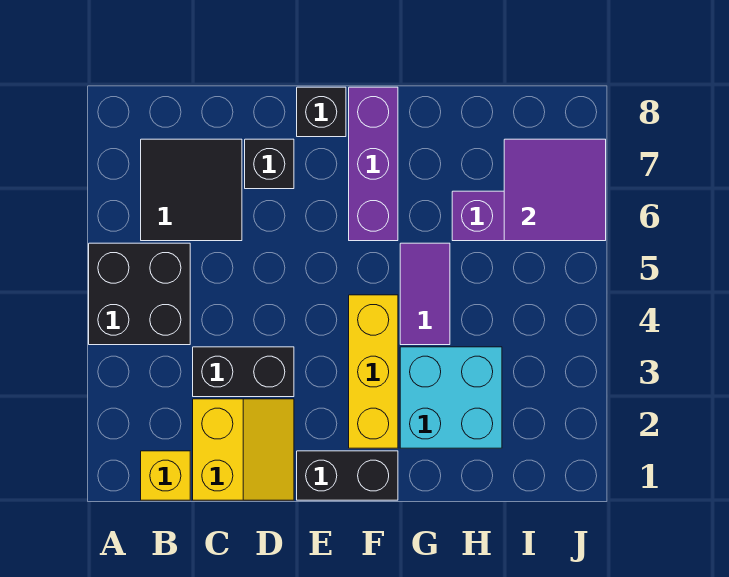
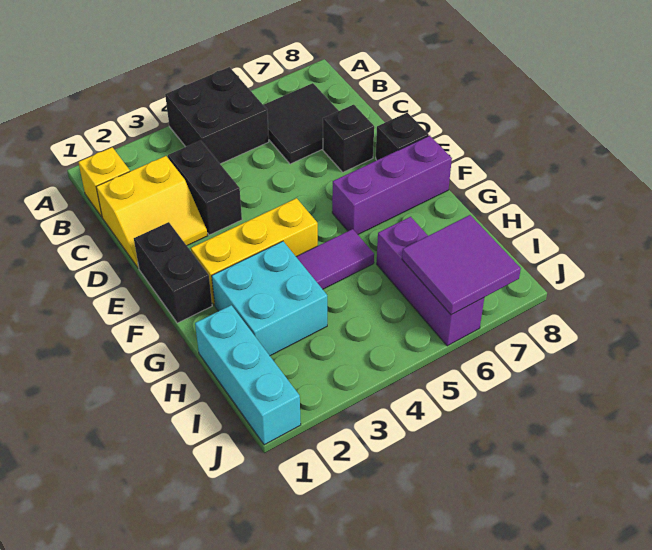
none -> cyan brick H1:J1 level 1

